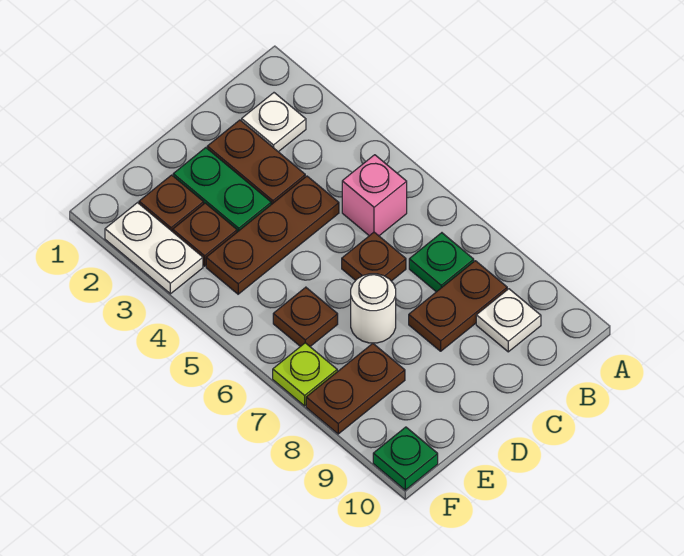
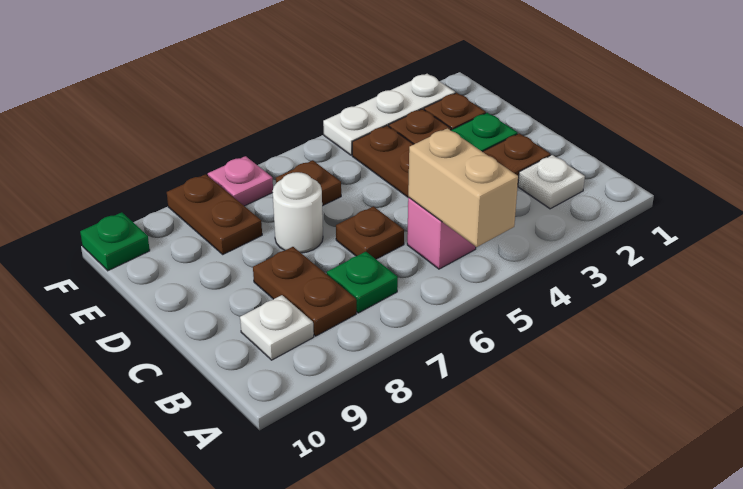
none -> tan brick A5:B5 level 2
white plate F2:F3 level 1 -> white plate F2:F4 level 1
lime plate F7 level 1 -> pink plate F7 level 1

